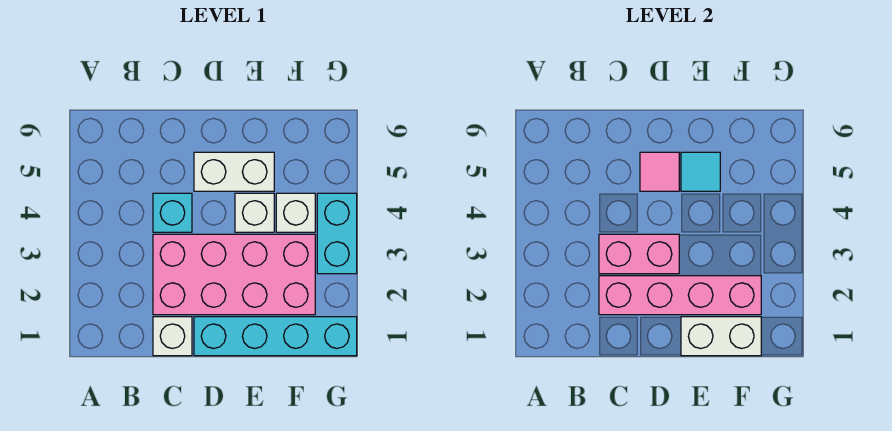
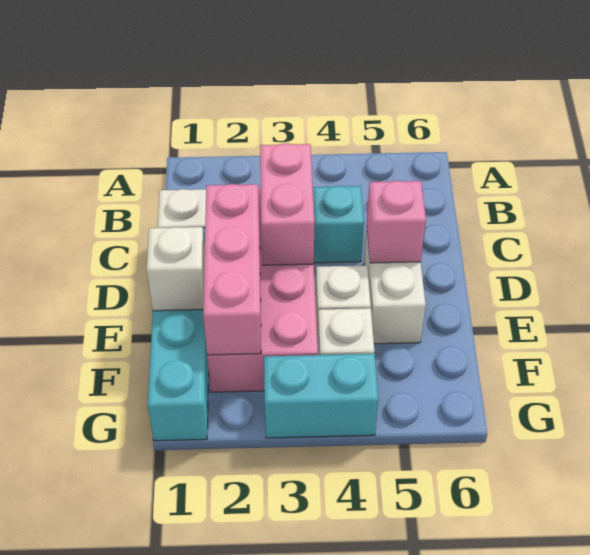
pink brick C2:F2 level 2 -> pink brick D2:F2 level 2
pink tile D5 level 2 -> pink brick D5 level 2
white brick E1:F1 level 2 -> white brick E1 level 2
cyan tile E5 level 2 -> none

